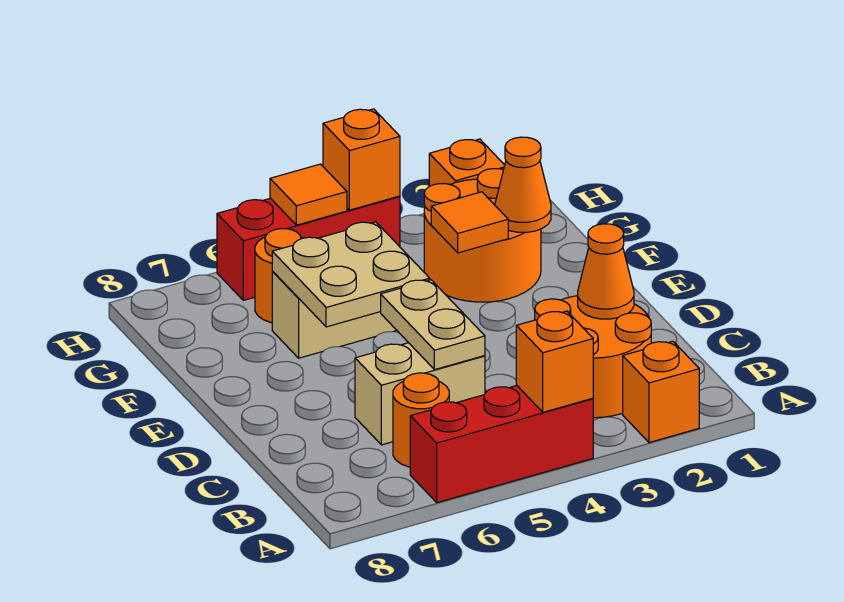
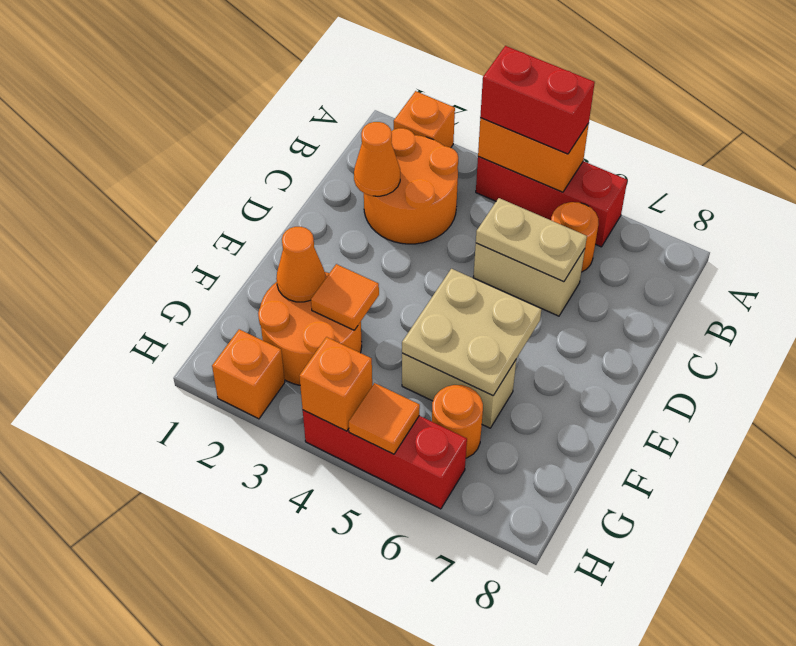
orange brick A4 level 2 -> orange brick A4:A5 level 2
none -> red brick A4:A5 level 3
tan plate C5:D5 level 2 -> tan plate C5:C6 level 2

